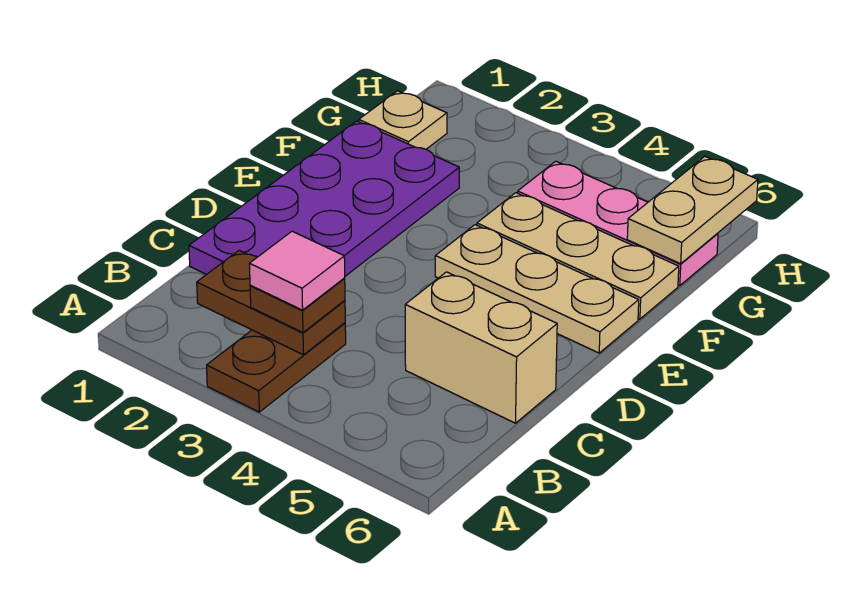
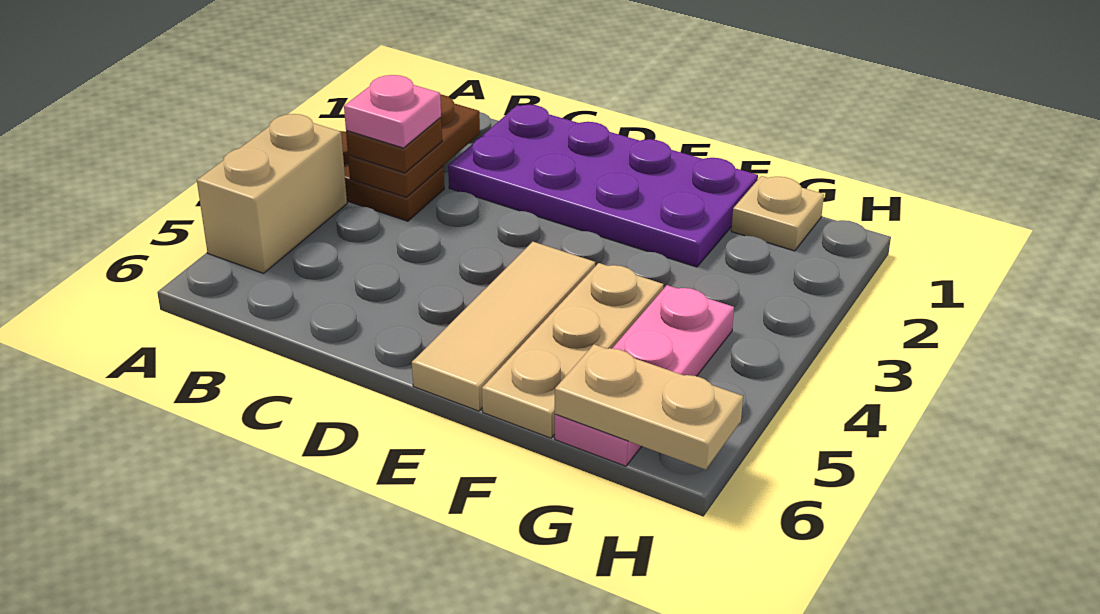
pink tile B3 level 4 -> pink plate B3 level 4
tan brick C5:C6 level 1 -> tan brick A4:A5 level 1
tan plate E4:E6 level 1 -> tan tile E4:E6 level 1

